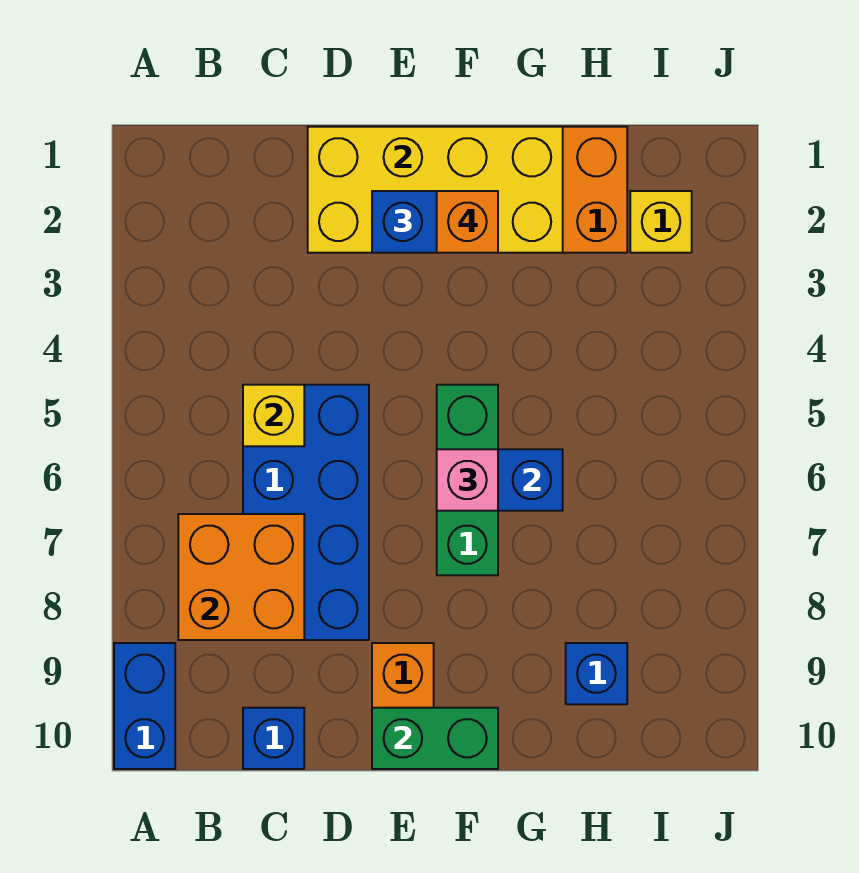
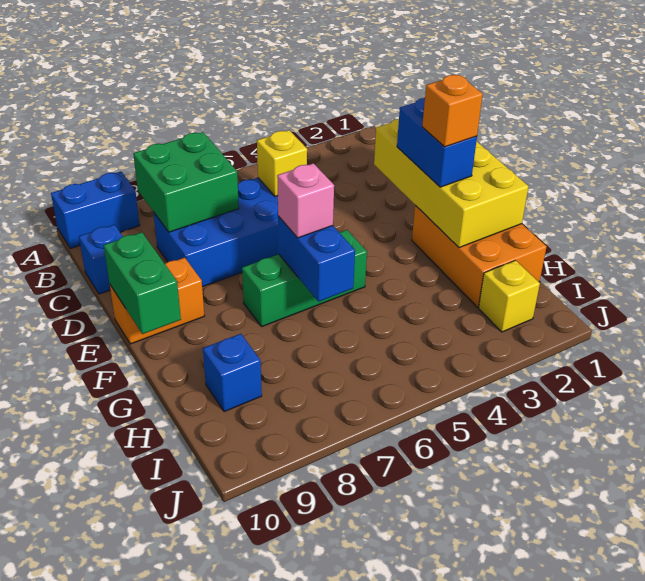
orange brick B7:C8 level 2 -> green brick B7:C8 level 2

